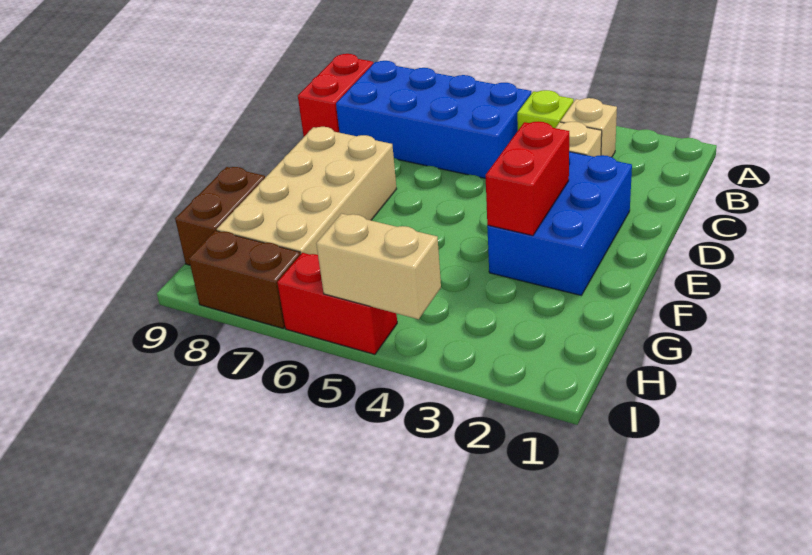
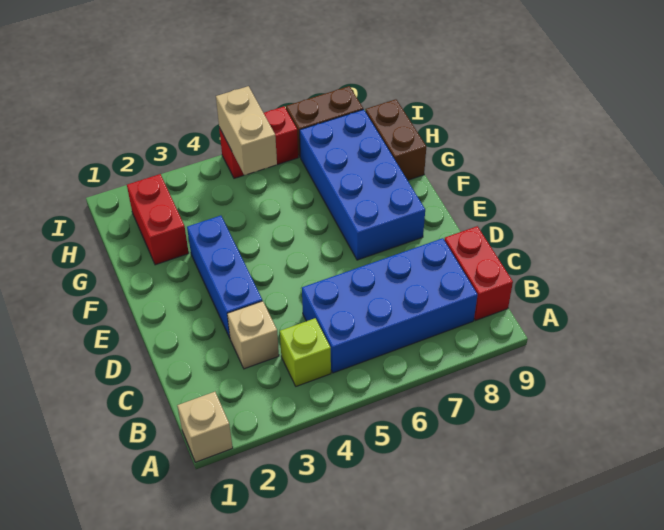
tan brick B3 level 1 -> tan brick A1 level 1
blue brick D2:F3 level 1 -> blue brick D3:F3 level 1
red brick E3:F3 level 2 -> red brick G2:H2 level 1
tan brick E7:H8 level 1 -> blue brick E7:H8 level 1
tan brick I4:I5 level 2 -> tan brick H5:I5 level 2

